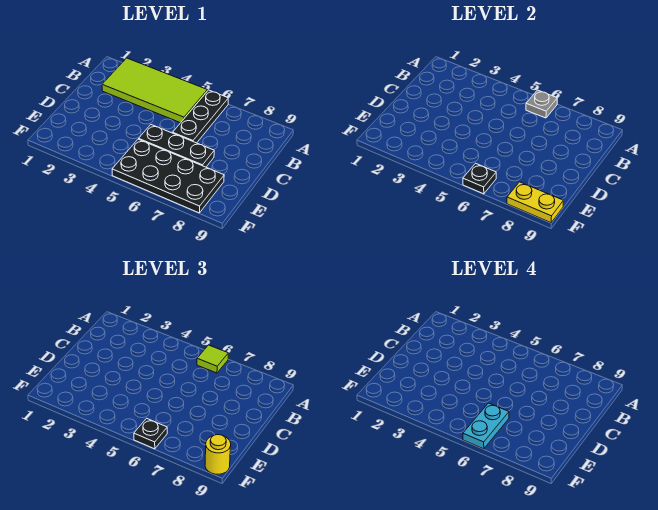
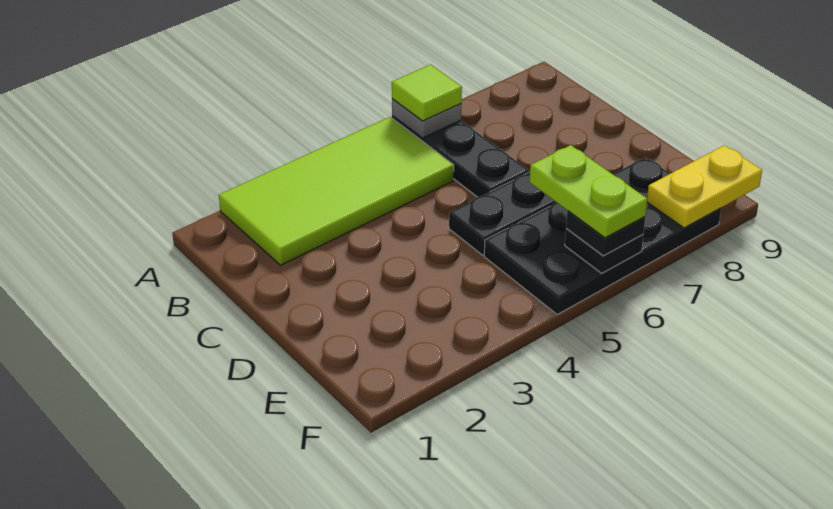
cyan plate E6:F6 level 4 -> lime plate E6:F6 level 4
yellow round brick F9 level 3 -> none

